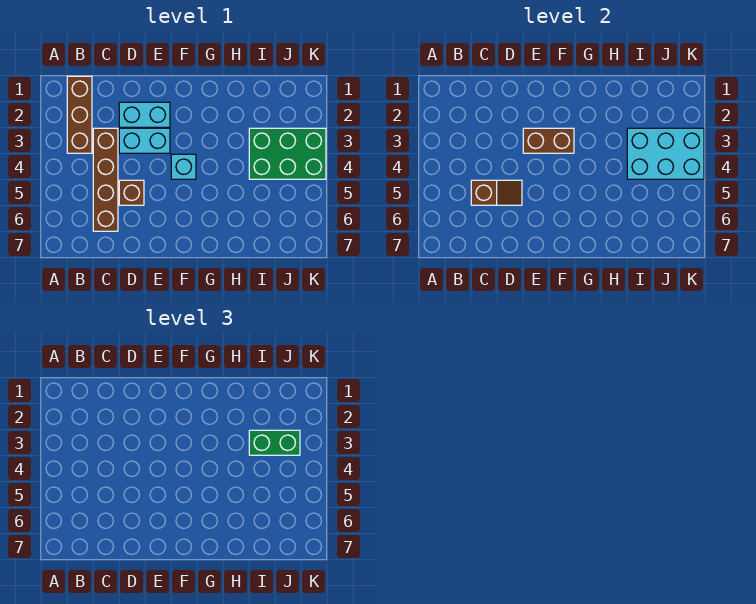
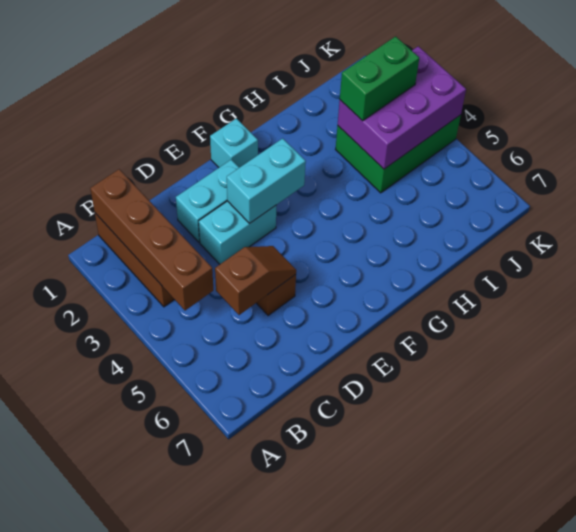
brown brick C3:C6 level 1 -> brown brick B1:B4 level 2
brown brick E3:F3 level 2 -> cyan brick E3:F3 level 2
cyan brick F4 level 1 -> cyan brick F1 level 1
cyan brick I3:K4 level 2 -> purple brick I3:K4 level 2

